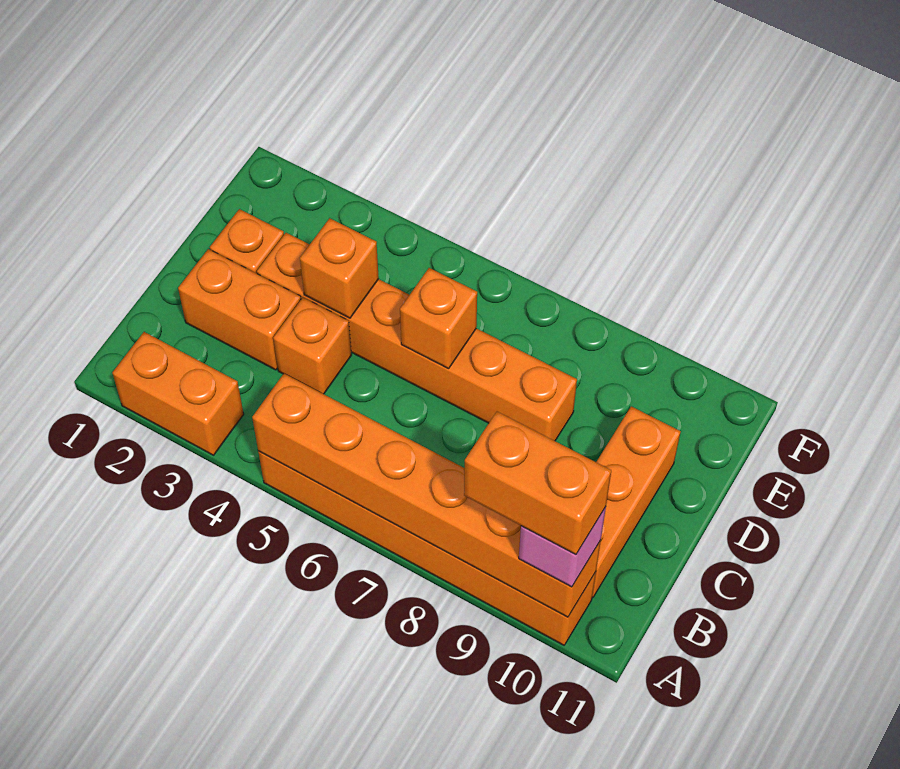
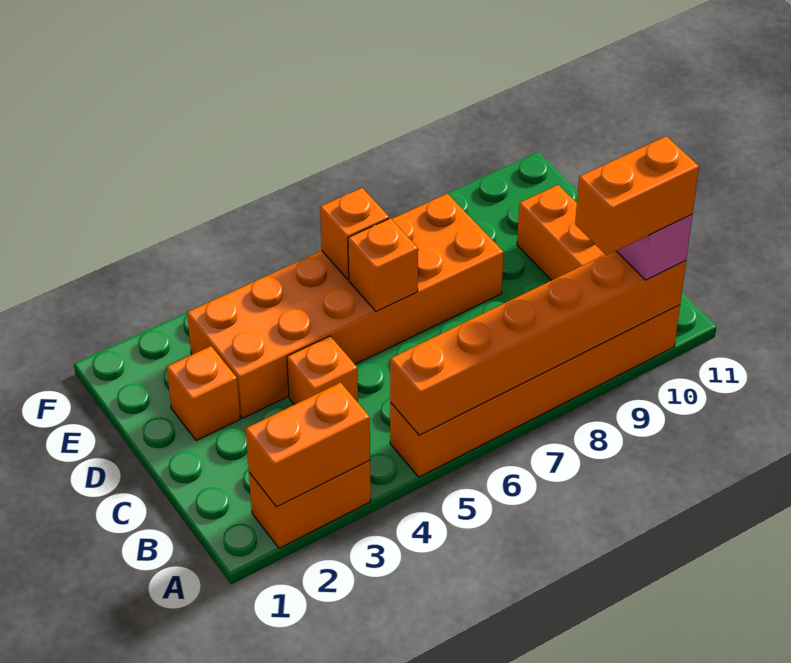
orange brick C2:C3 level 1 -> orange brick A2:A3 level 2
orange brick D3:D8 level 1 -> orange brick D3:E8 level 1
orange brick D4 level 2 -> orange brick E6 level 2

